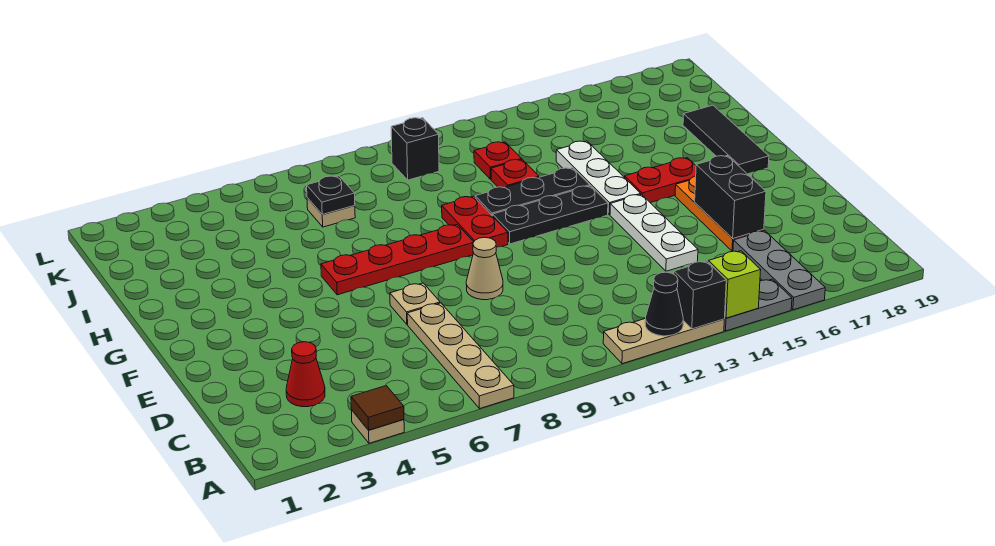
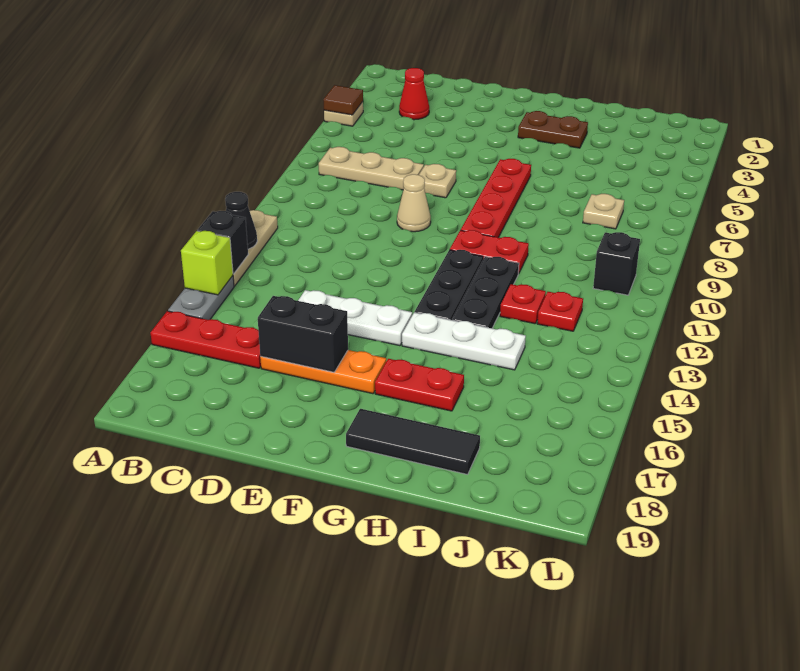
tan plate A7:D7 level 1 -> tan plate B7:D7 level 1
grey plate A16:C16 level 1 -> red plate A16:C16 level 1
none -> brown plate G3:H3 level 1
red plate G15:G16 level 1 -> red plate G16:H16 level 1
black plate J7 level 2 -> none

